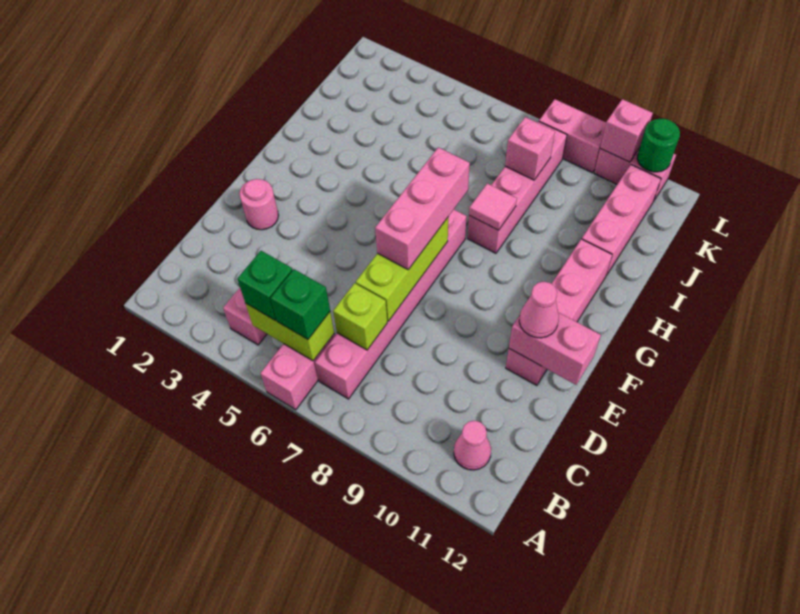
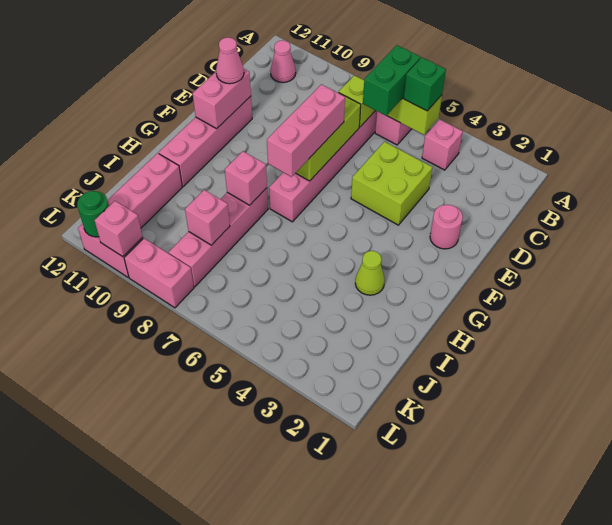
green brick B6 level 3 -> green brick B6:C6 level 3
none -> lime brick D4:E5 level 1
pink brick E11:E12 level 2 -> pink brick E11:F11 level 2
none -> lime cone H3 level 1
pink tile H8 level 2 -> pink brick H8 level 2

